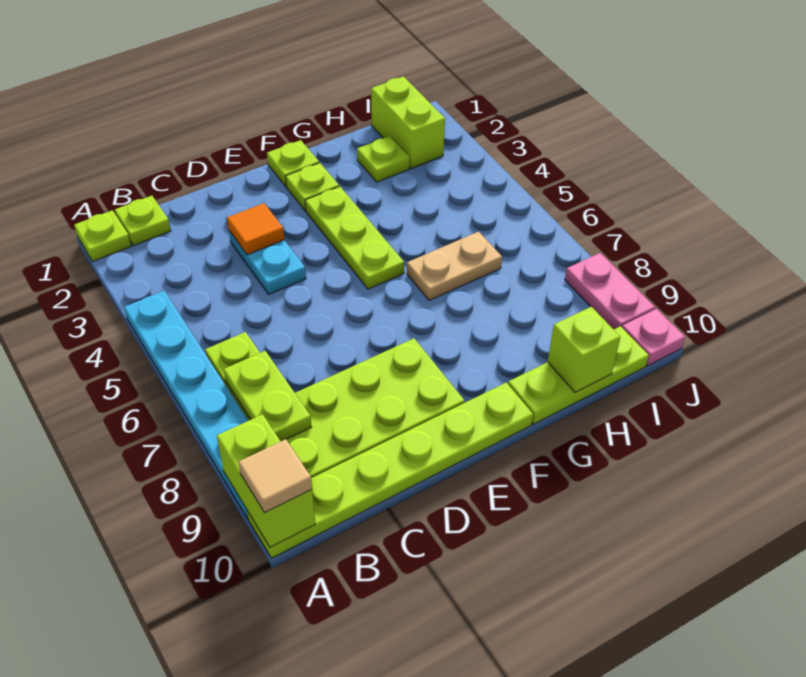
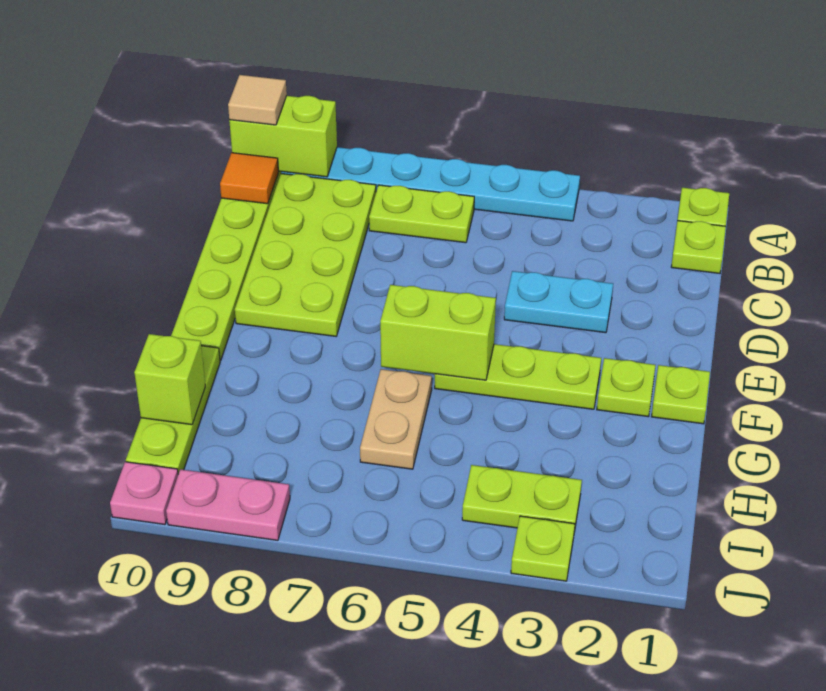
lime plate B7:B8 level 2 -> lime plate I3:I4 level 1
orange tile D3 level 2 -> orange tile B10 level 2
lime plate H2 level 1 -> lime plate J3 level 1
lime brick I1:I2 level 1 -> lime brick F5:F6 level 2

